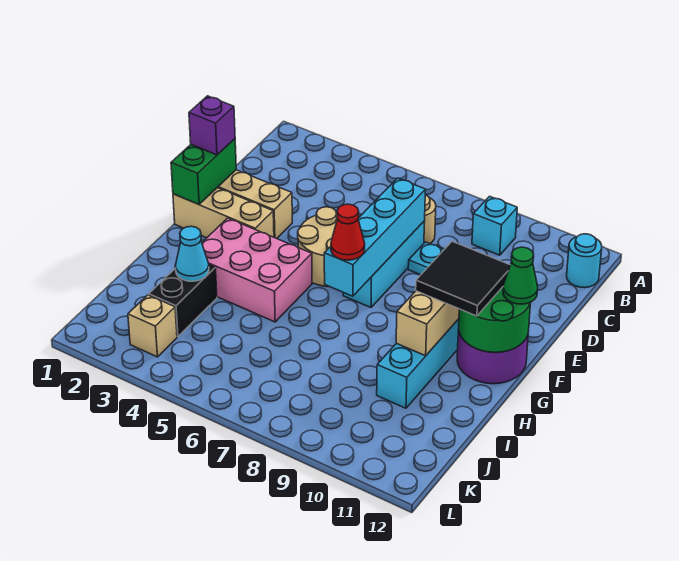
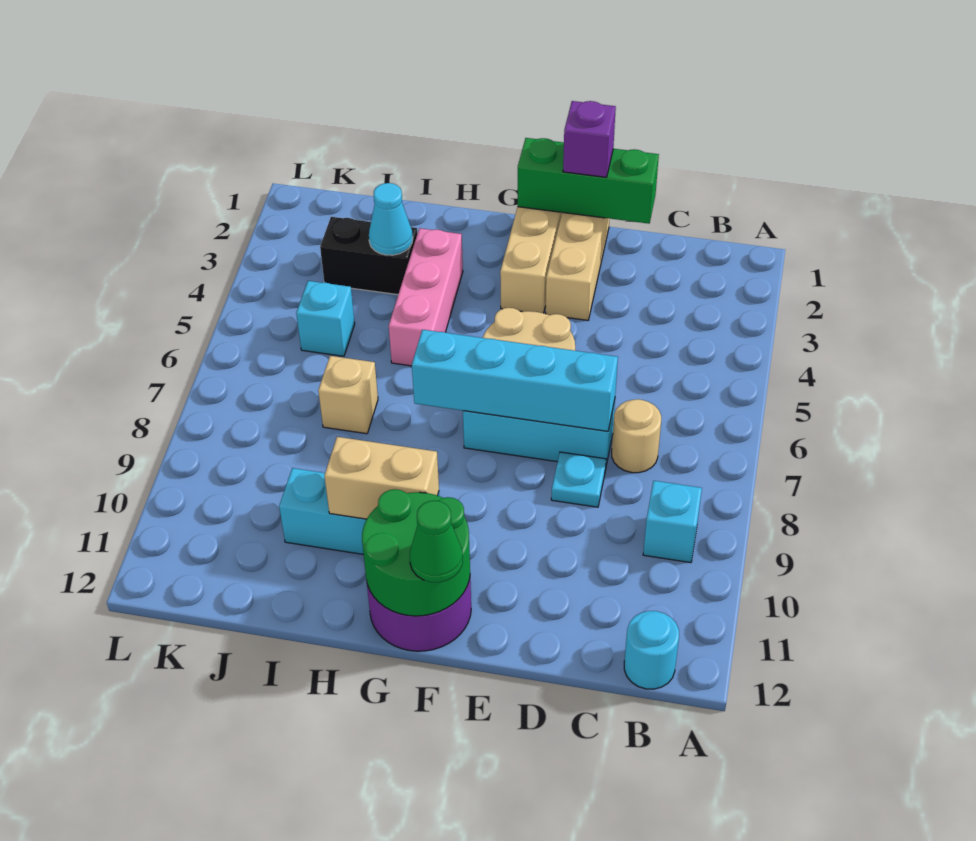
green brick E1:F1 level 2 -> green brick D1:F1 level 2
black tile F10:G11 level 3 -> none
pink brick G3:H5 level 1 -> pink brick H3:H5 level 1
red cone G7 level 3 -> none
none -> cyan brick J5 level 1
tan brick K3 level 1 -> tan brick I7 level 1

